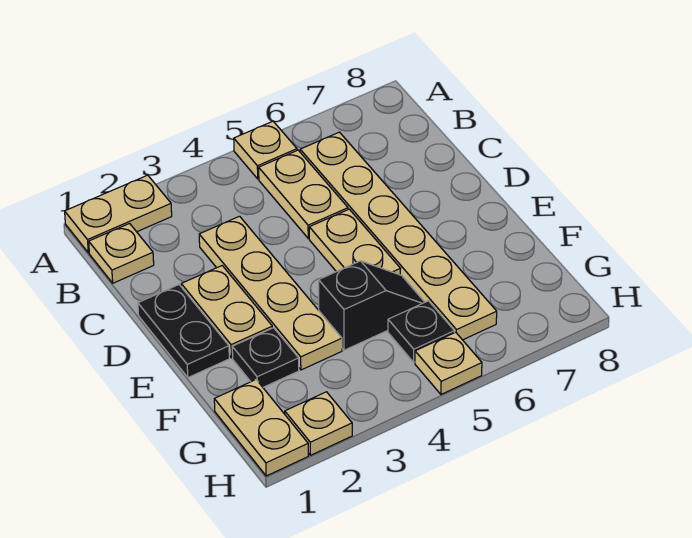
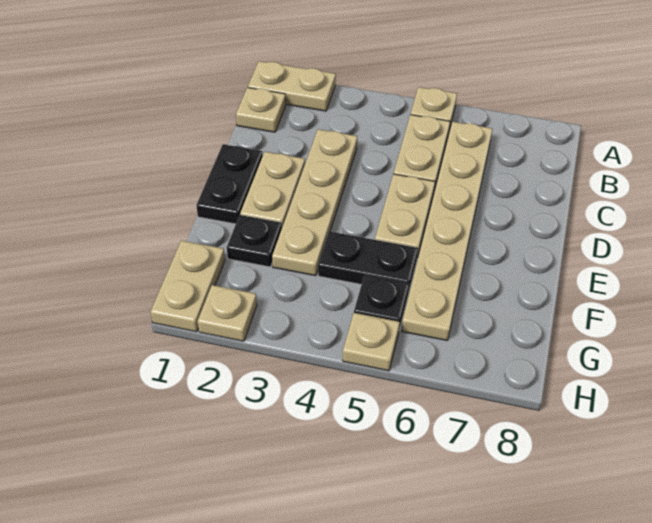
black slope F4:F5 level 1 top 4 -> black plate F4:F5 level 1

